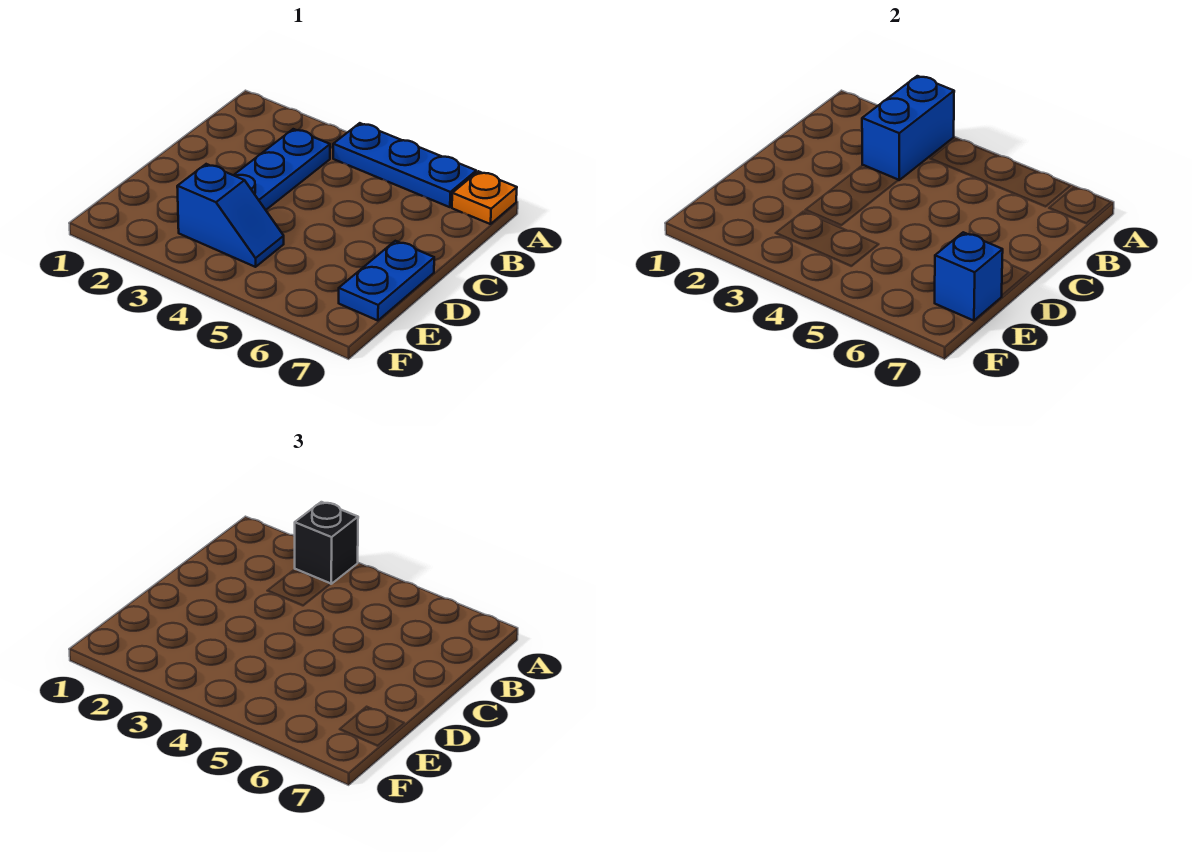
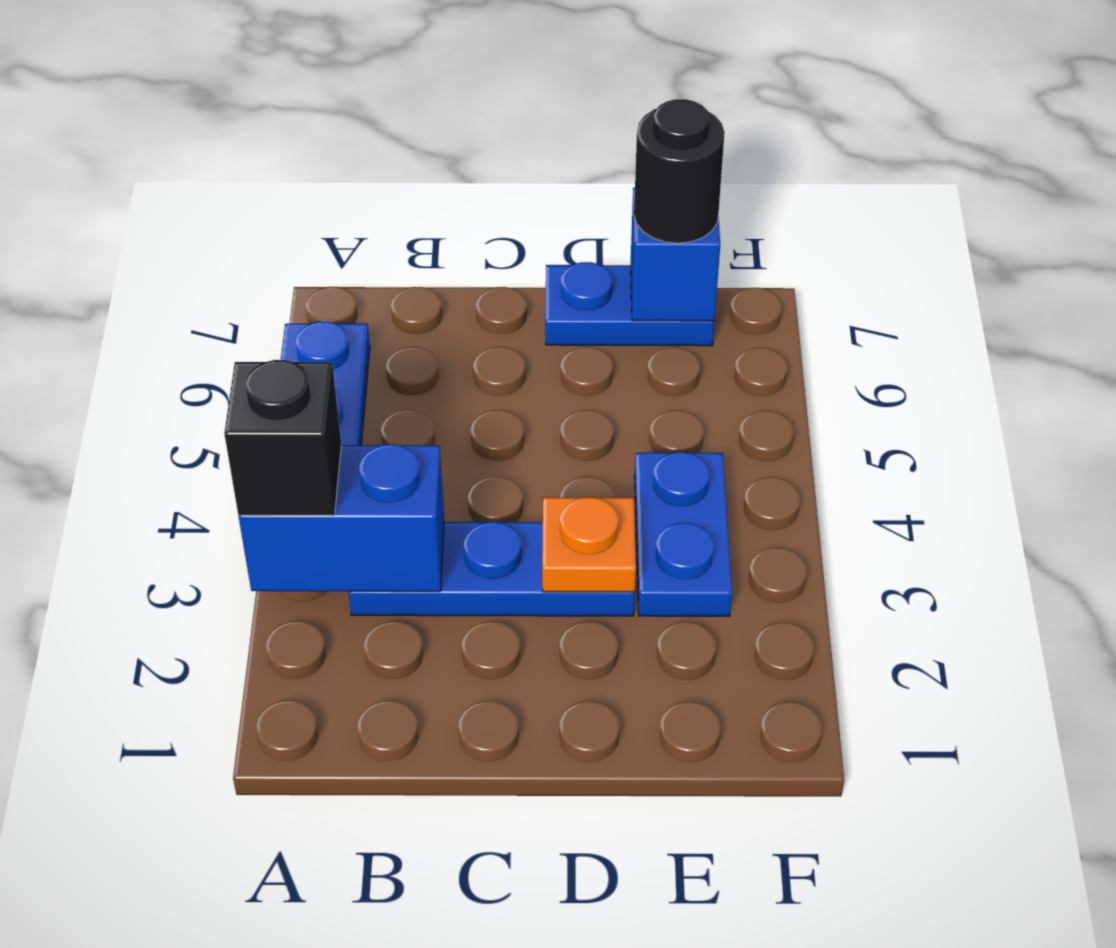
orange plate A7 level 1 -> orange plate D3 level 2
blue slope E3:E4 level 1 top 3 -> blue plate E3:E4 level 1
none -> black round brick E7 level 3

